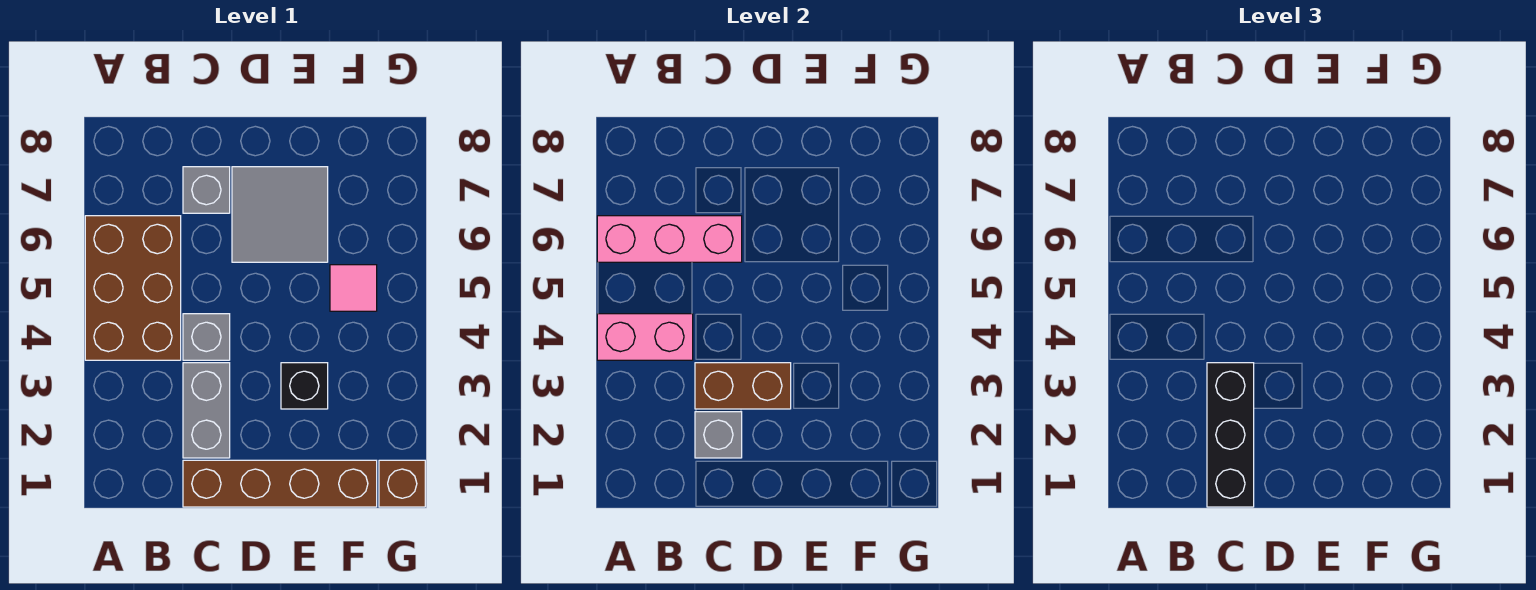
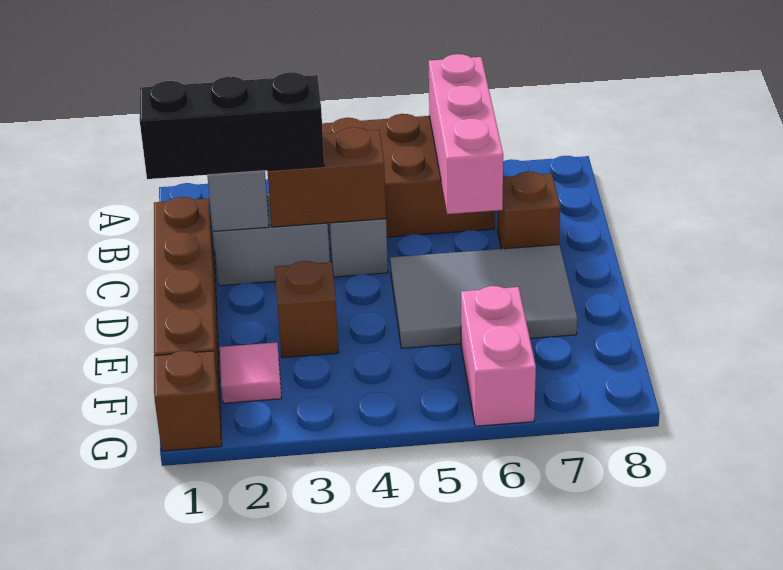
pink brick A4:B4 level 2 -> pink brick F6:G6 level 1
brown brick C3:D3 level 2 -> brown brick C3:C4 level 2
grey brick C7 level 1 -> brown brick C7 level 1
grey tile D6:E7 level 1 -> grey tile D5:E7 level 1
black brick E3 level 1 -> brown brick E3 level 1
pink tile F5 level 1 -> pink tile F2 level 1

